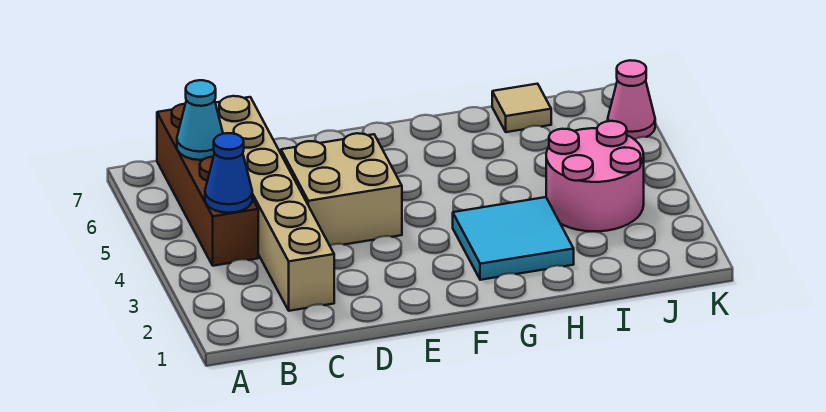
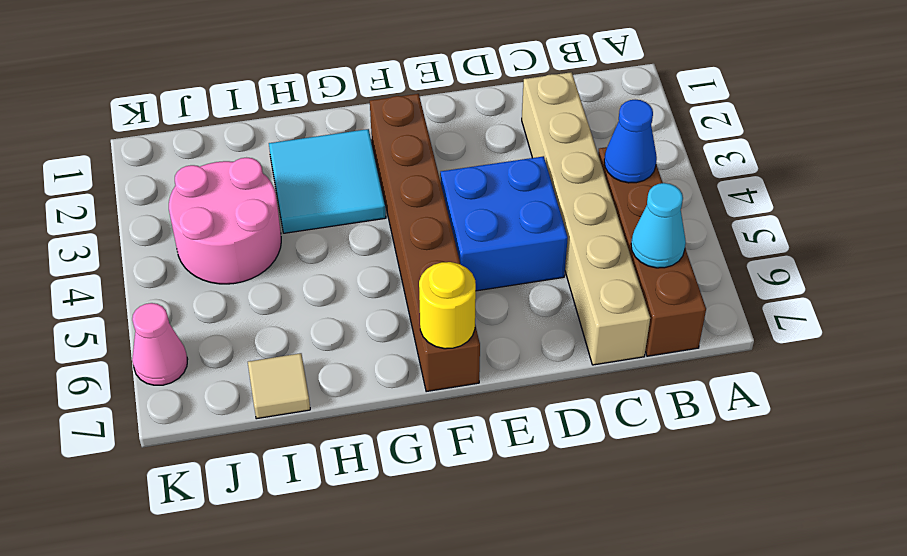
tan brick D4:E5 level 1 -> blue brick D4:E5 level 1
none -> brown brick F2:F7 level 1
none -> yellow round brick F7 level 2

